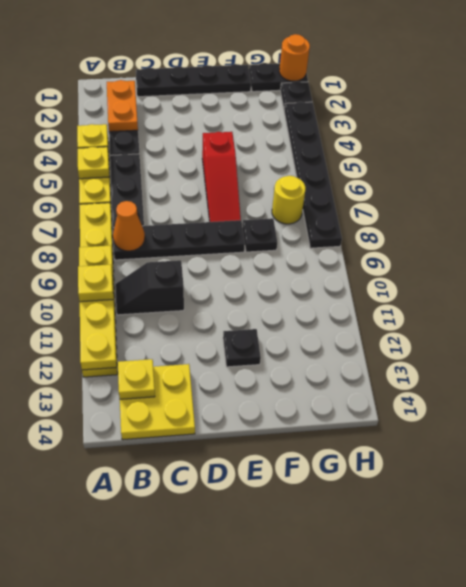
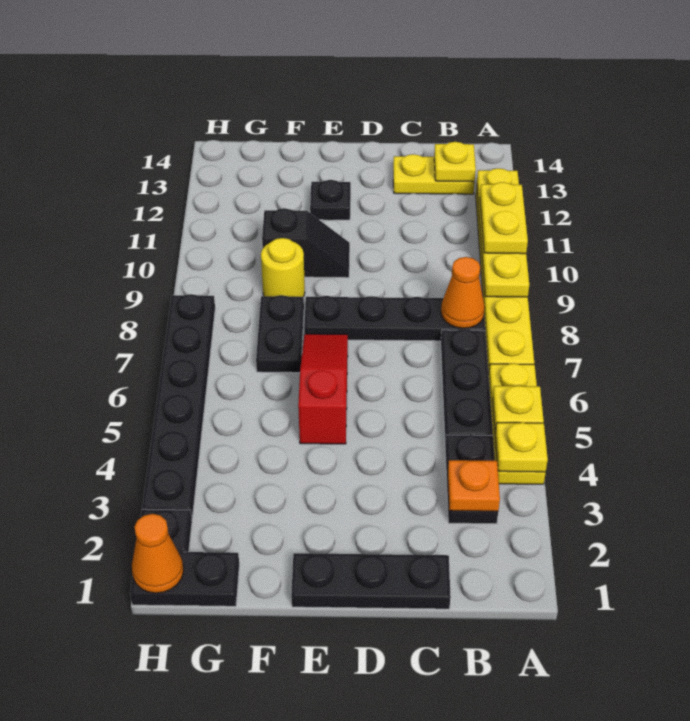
yellow plate A10 level 3 -> yellow plate A10:A11 level 3
orange plate B2:B3 level 2 -> orange plate B3 level 2
black slope B10:C10 level 1 top C -> black slope E10:F10 level 1 top F
yellow plate B13:C14 level 1 -> yellow plate B13:C13 level 1
black plate C1:F1 level 1 -> black plate C1:E1 level 1
black plate F8 level 1 -> black plate F7:F8 level 1
yellow round brick G7 level 1 -> yellow round brick F9 level 1
orange round brick H1 level 2 -> orange cone H1 level 2

